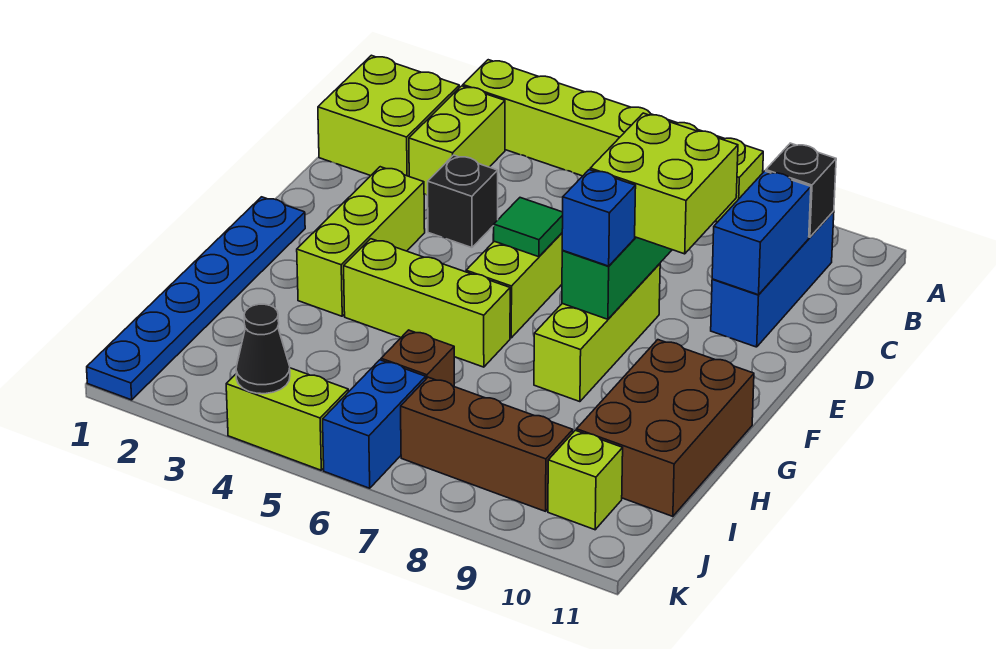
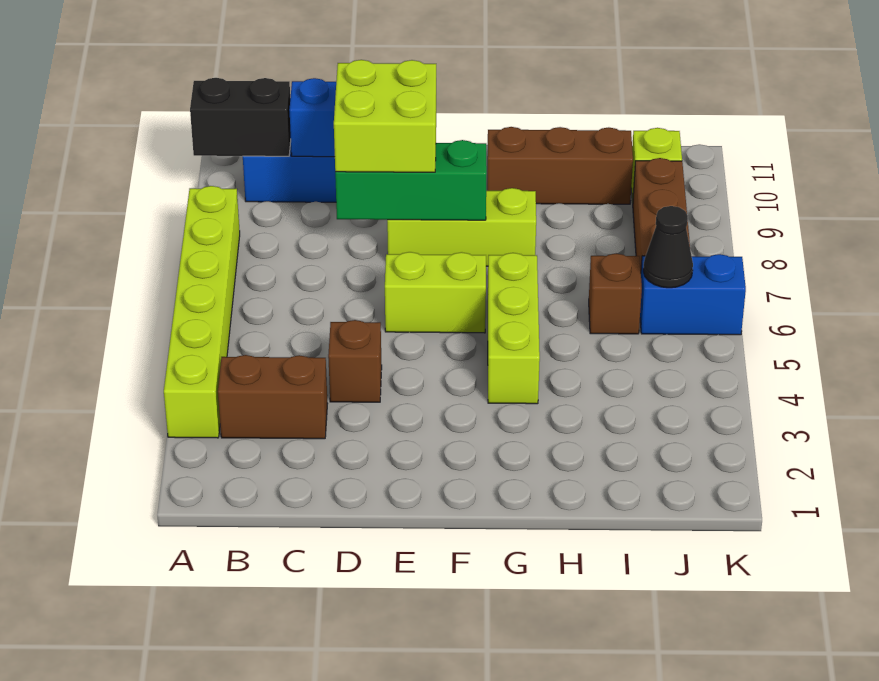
lime brick B1:C2 level 1 -> none
lime brick B3:C3 level 1 -> brown brick B3:C3 level 1
black brick B10 level 2 -> black brick A10:B10 level 2
black brick D4 level 1 -> brown brick D4 level 1
lime brick E3:G3 level 1 -> none
green tile E6 level 2 -> none
blue plate F1:K1 level 1 -> none
blue brick F8 level 3 -> none
brown brick G10:I11 level 1 -> brown brick G10:I10 level 1
lime brick K4:K5 level 1 -> none
black cone K4 level 2 -> black cone J6 level 2

